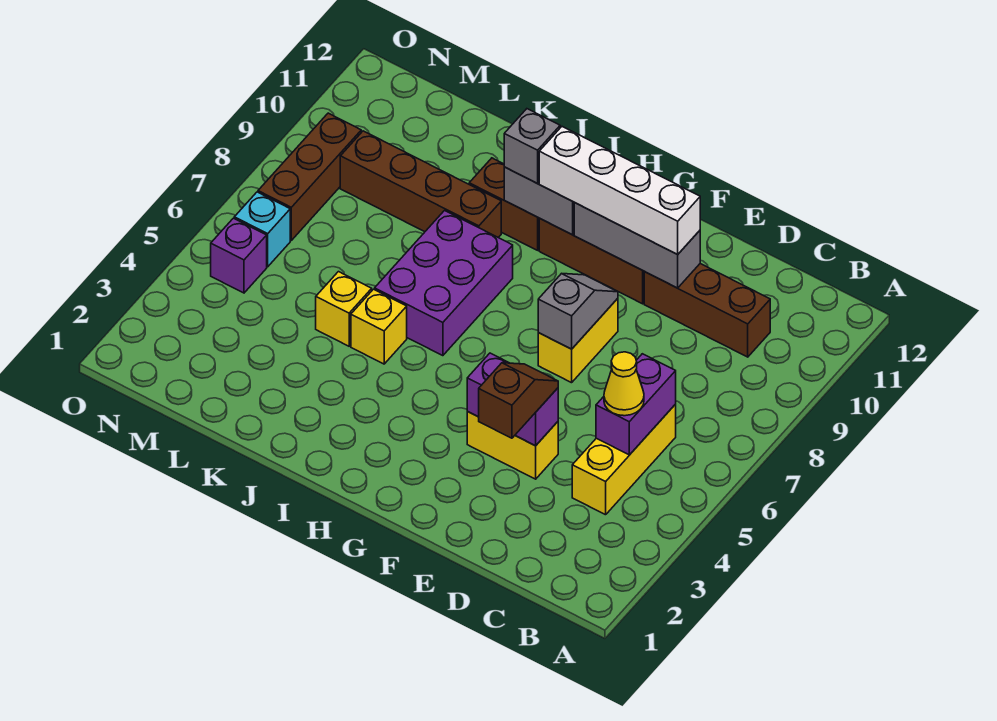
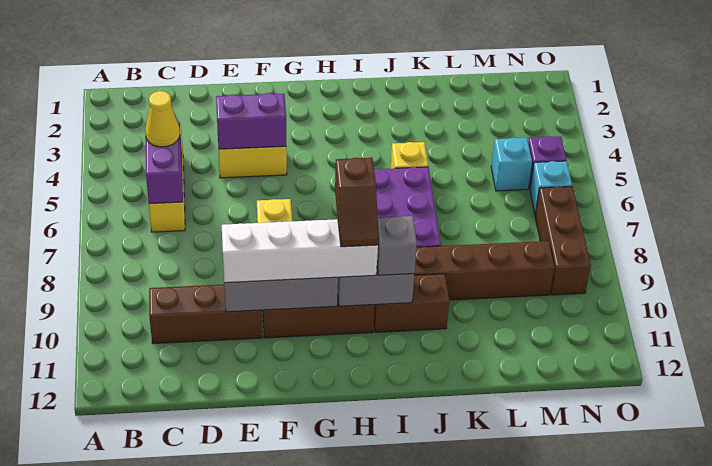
brown slope E3:E4 level 3 top 3 -> brown slope H9:H10 level 4 top 9
grey slope F7:F8 level 2 top 7 -> none
yellow brick K5 level 1 -> none
none -> cyan brick M5 level 1

